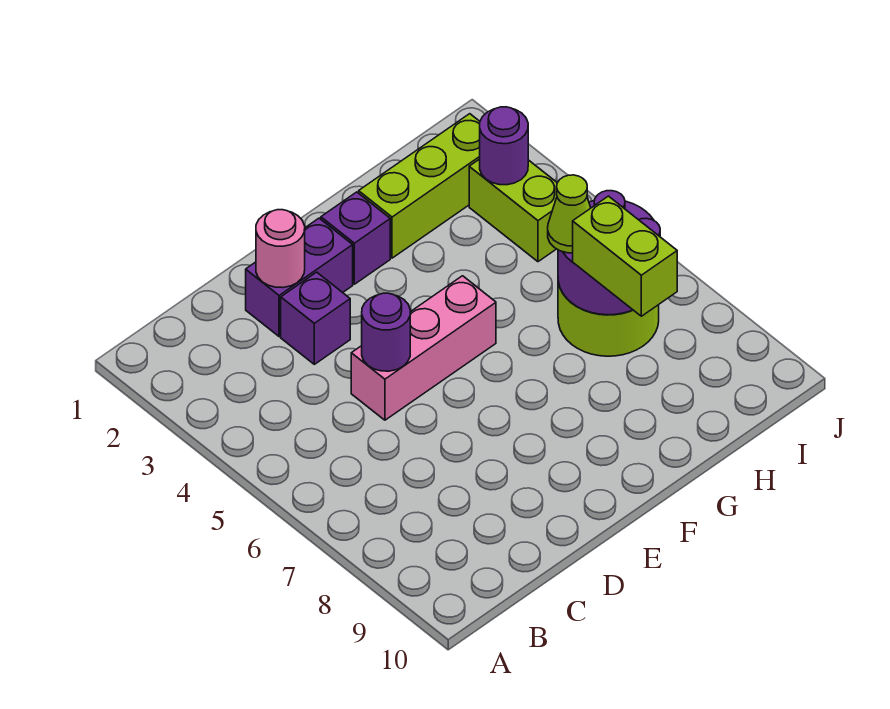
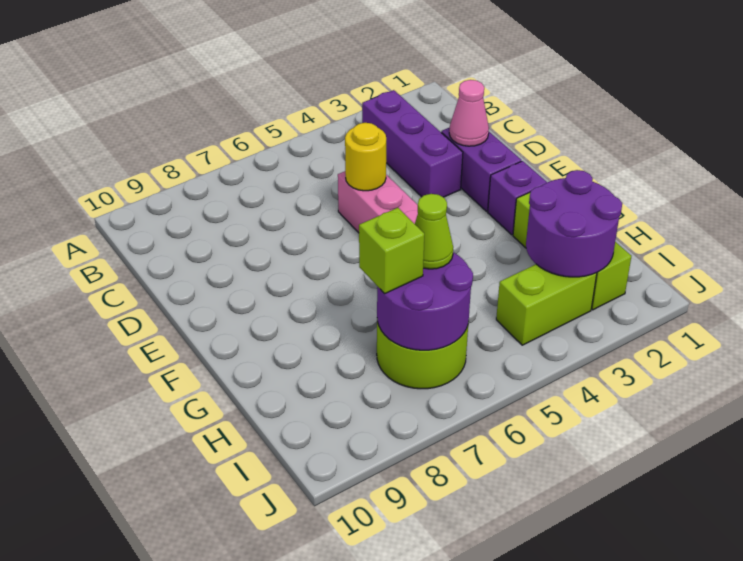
pink round brick D2 level 2 -> pink cone D2 level 2
purple brick D3 level 1 -> purple brick B3:D3 level 1
purple round brick D5 level 2 -> yellow round brick D5 level 2
lime brick H7:H8 level 3 -> lime brick H7 level 3
purple round brick I3 level 2 -> purple round brick H2:I3 level 2

